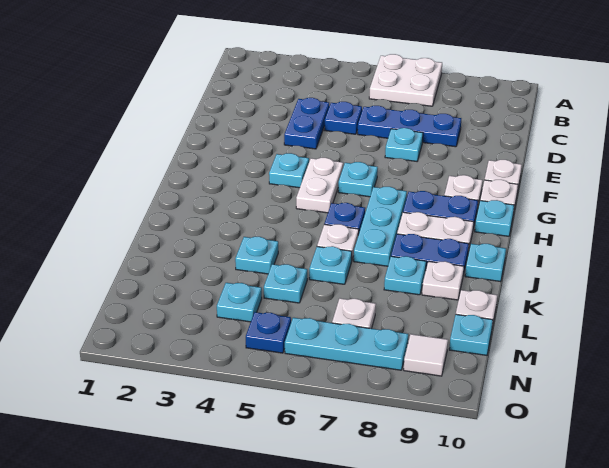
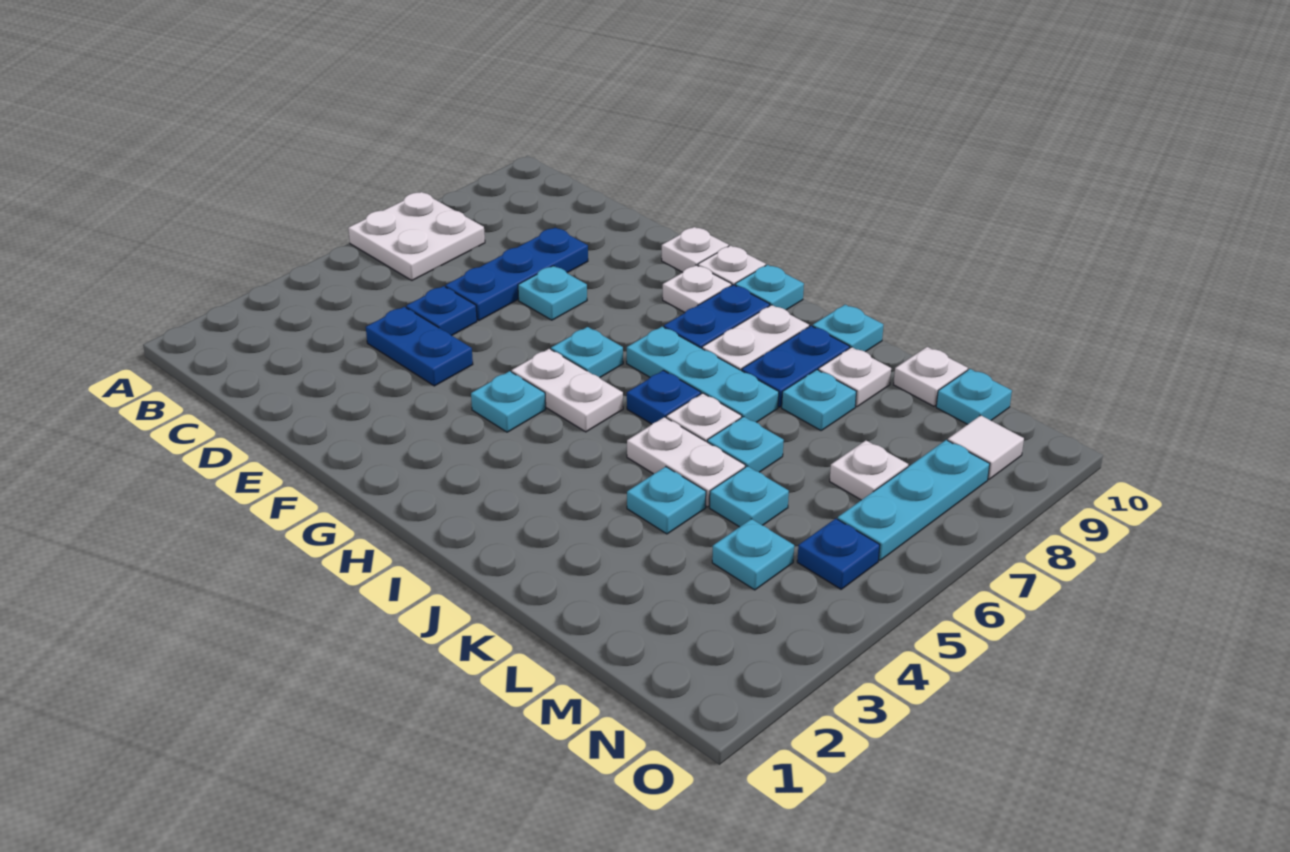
none -> white plate J5:K5 level 1

